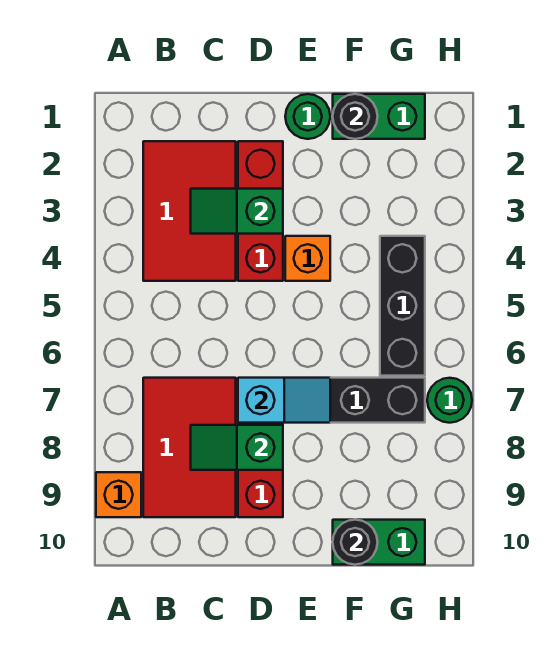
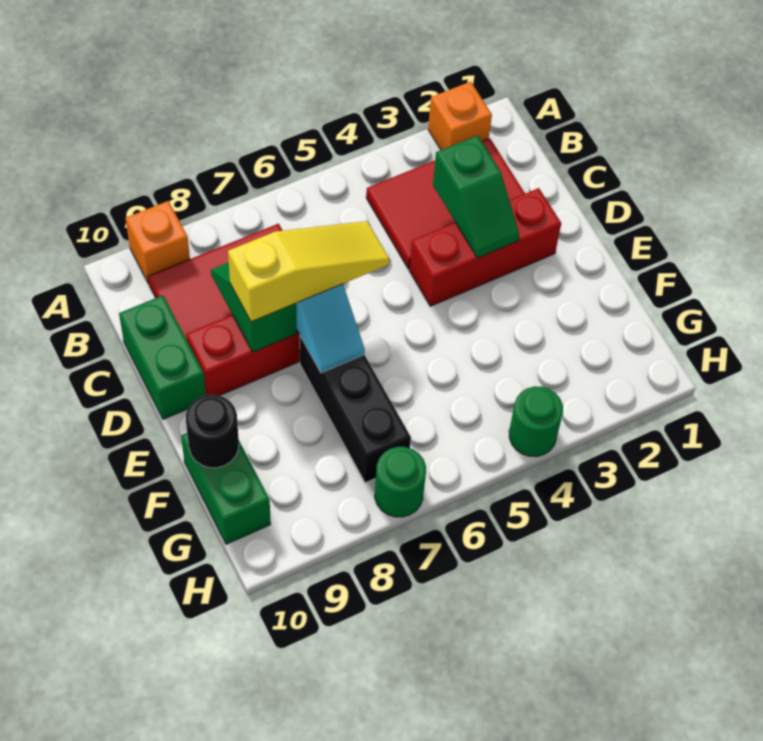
green slope C3:D3 level 2 top D -> green slope C3:D3 level 2 top C
none -> yellow slope D6:D8 level 3 top 8
green round brick E1 level 1 -> green round brick H4 level 1
orange brick E4 level 1 -> orange brick A2 level 1
green brick F1:G1 level 1 -> green brick C10:D10 level 1
black round brick F1 level 2 -> none
black brick G4:G6 level 1 -> none

